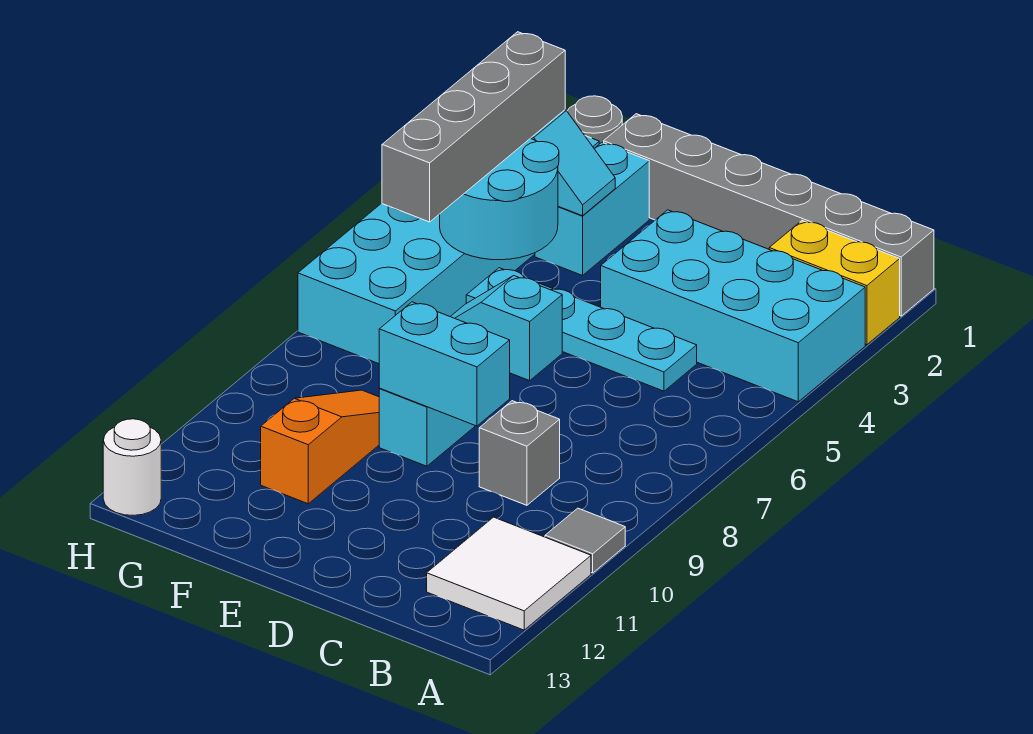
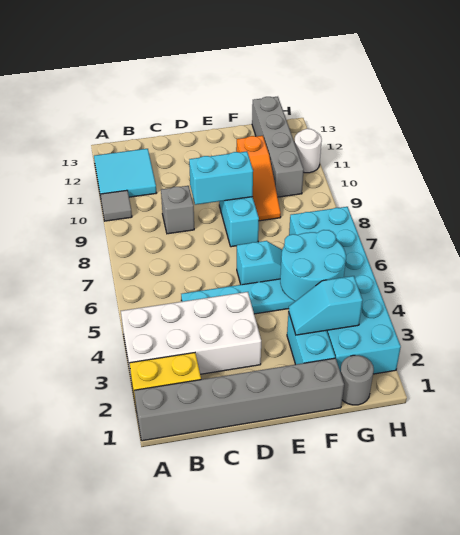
cyan brick A3:D4 level 1 -> white brick A3:D4 level 1
white tile A11:B12 level 1 -> cyan tile A11:B12 level 1
grey brick G3:G6 level 3 -> grey brick G10:G13 level 1
white round brick H13 level 1 -> white round brick H11 level 1

